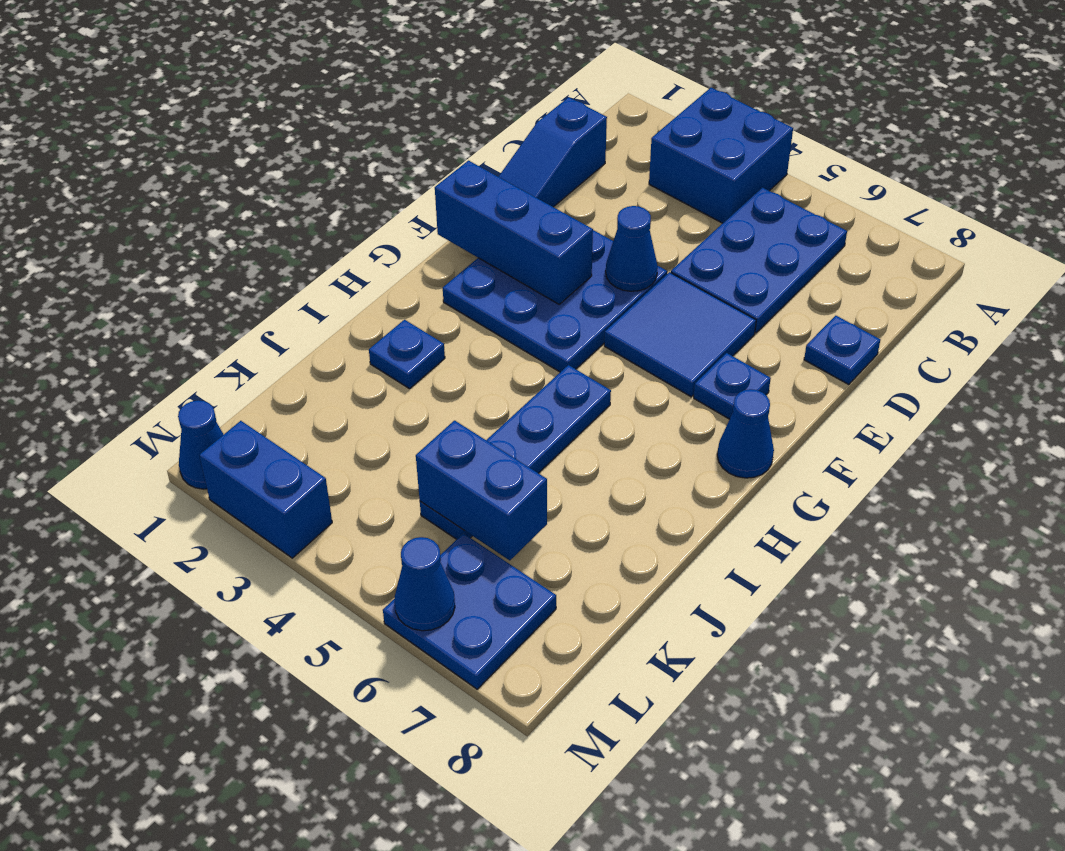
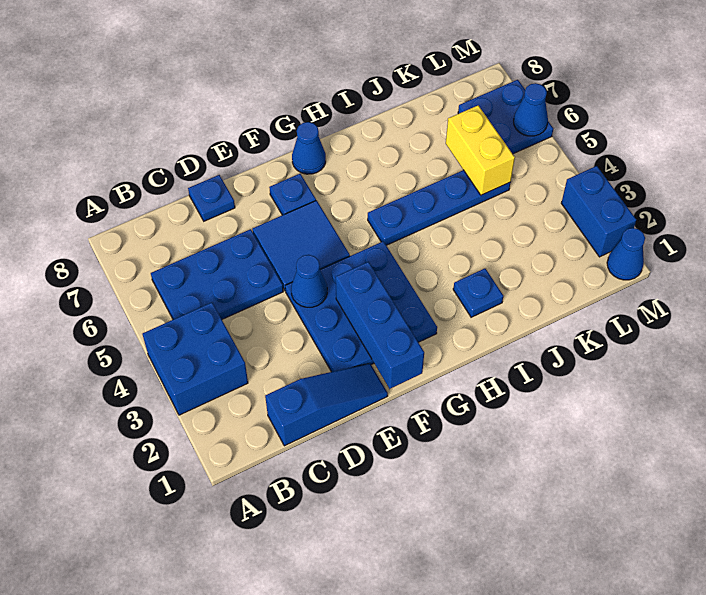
blue brick K5:K6 level 2 -> yellow brick K5:K6 level 2

